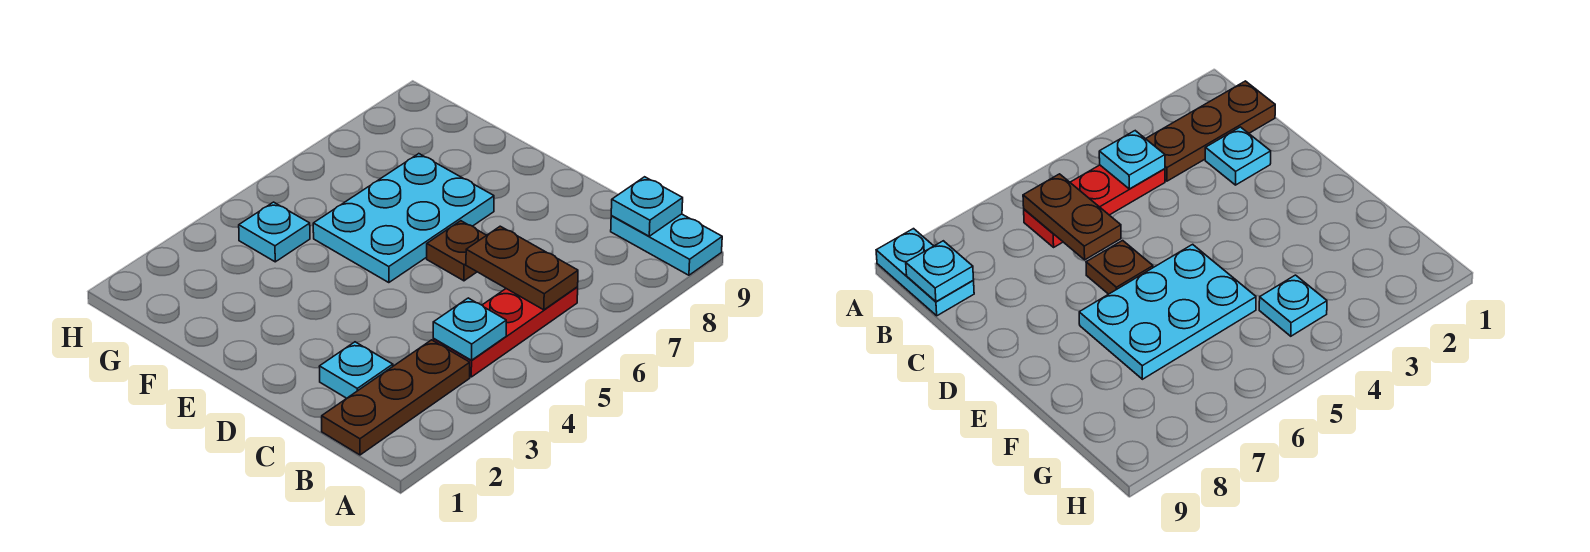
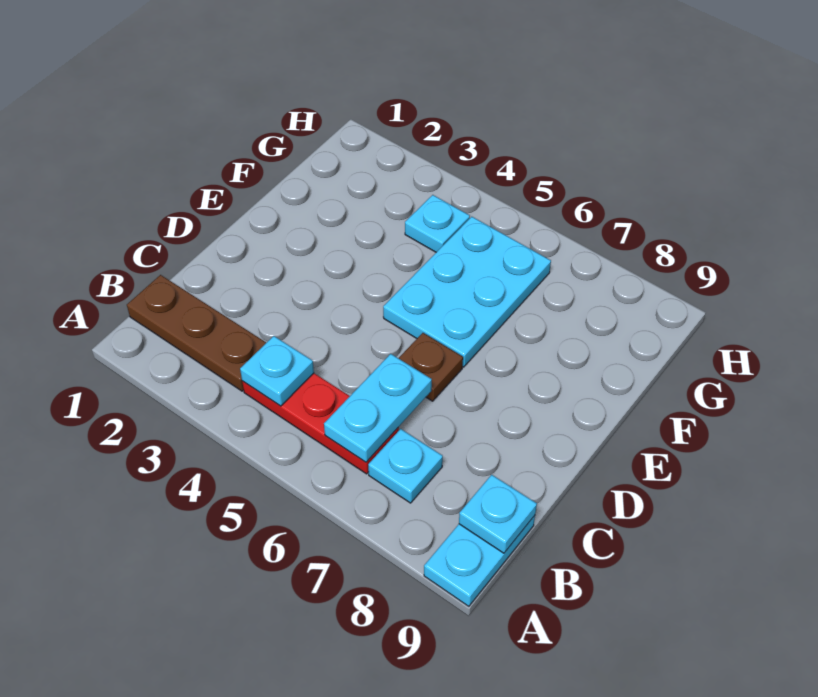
brown plate B6:C6 level 2 -> cyan plate B6:C6 level 2
cyan plate C2 level 1 -> cyan plate B7 level 1
cyan plate E5:F7 level 1 -> cyan plate E5:G6 level 1

